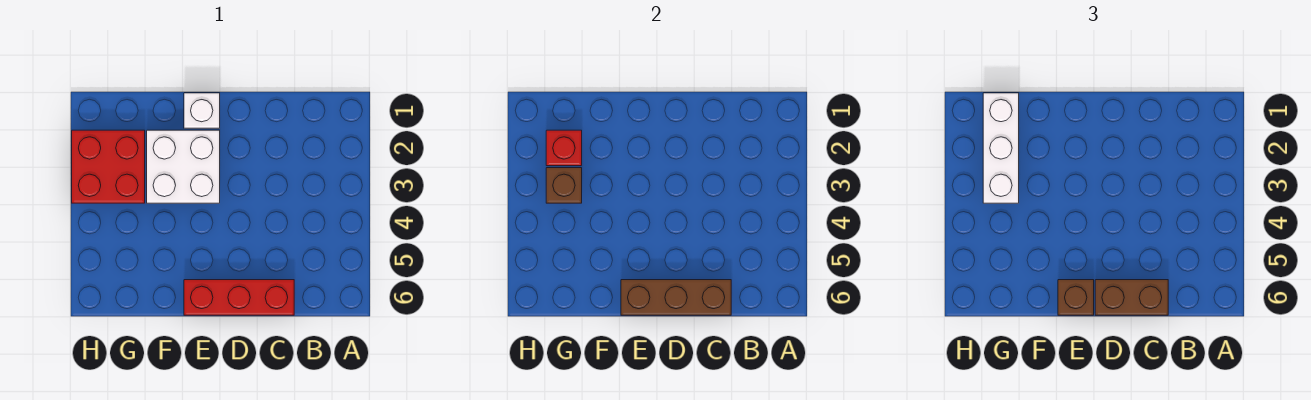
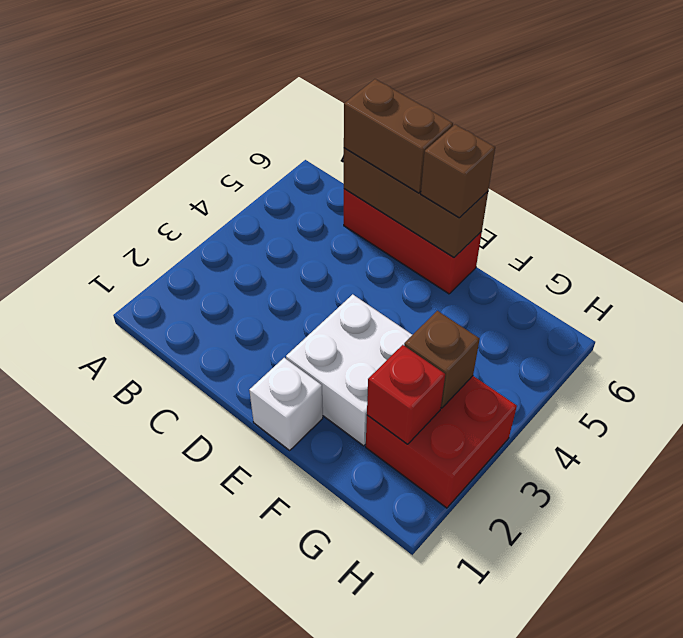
white brick G1:G3 level 3 -> none

